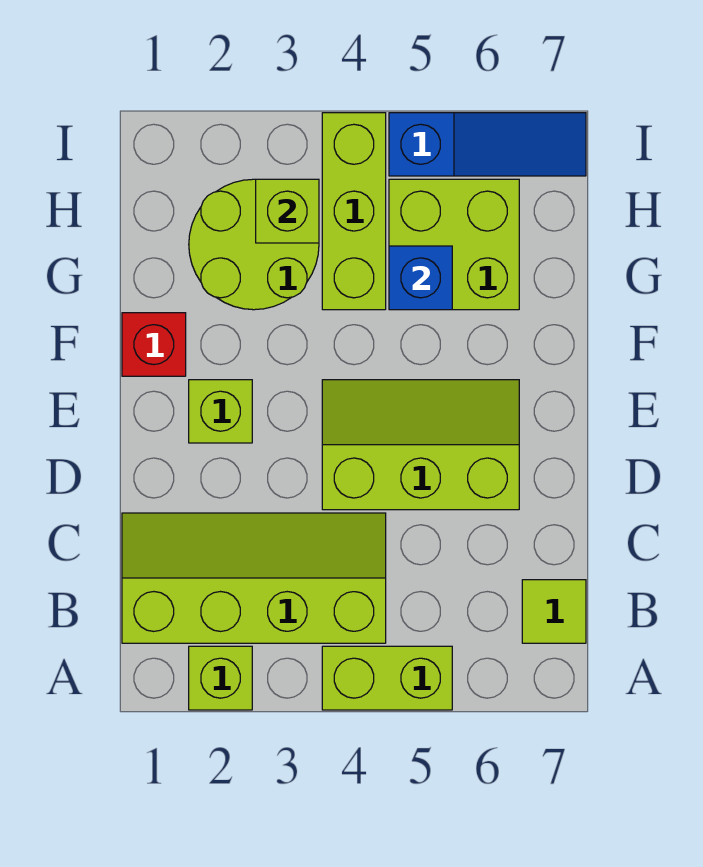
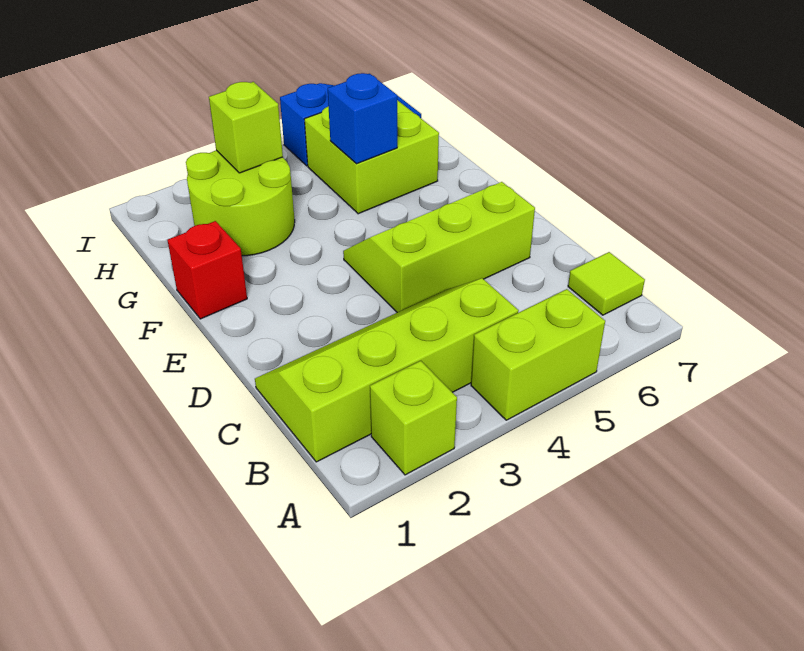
lime brick E2 level 1 -> none
lime brick G4:I4 level 1 -> none

